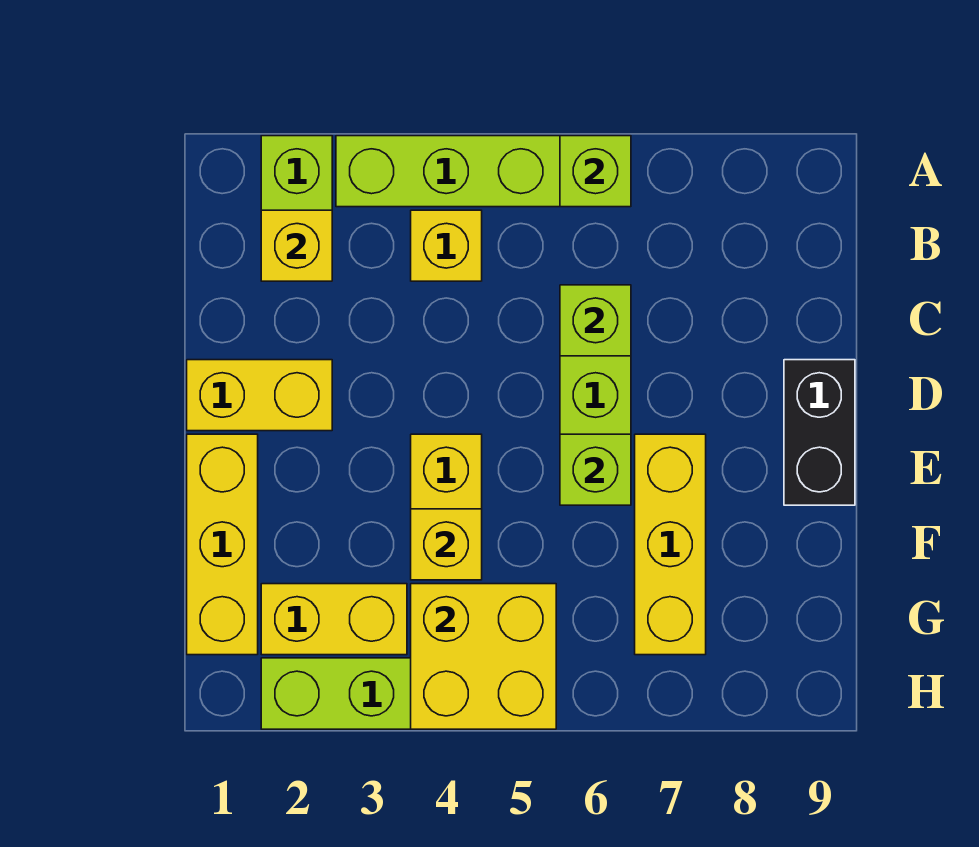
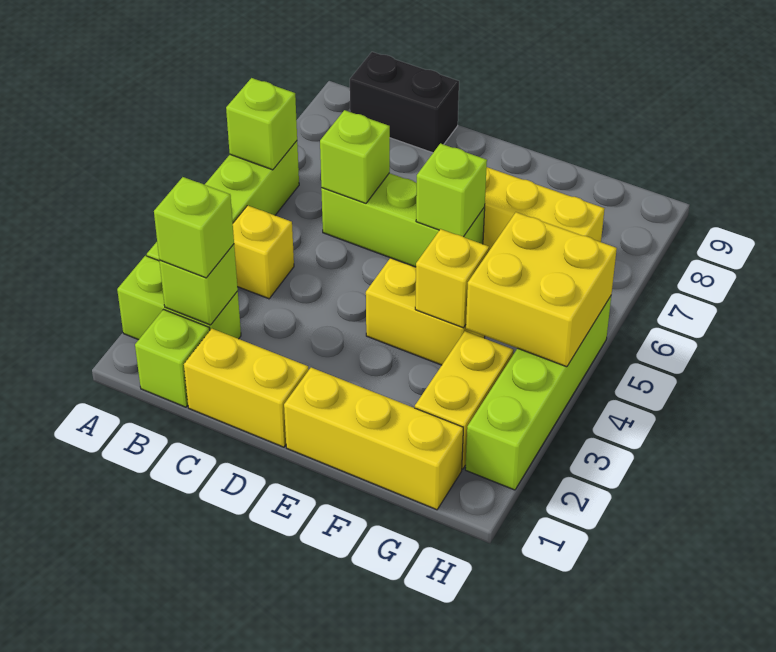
none -> lime brick B1 level 1
yellow brick B2 level 2 -> lime brick B2 level 2
none -> lime brick B2 level 3
yellow brick D1:D2 level 1 -> yellow brick C1:D1 level 1
black brick D9:E9 level 1 -> black brick B9:C9 level 1

